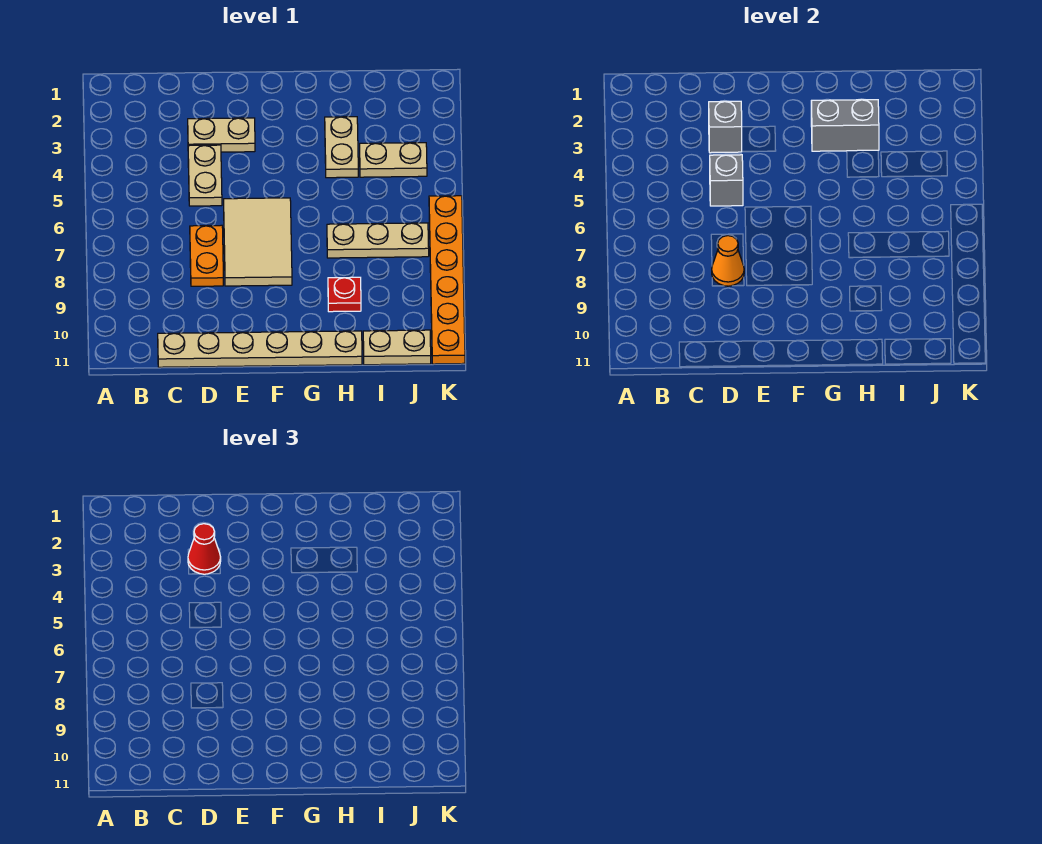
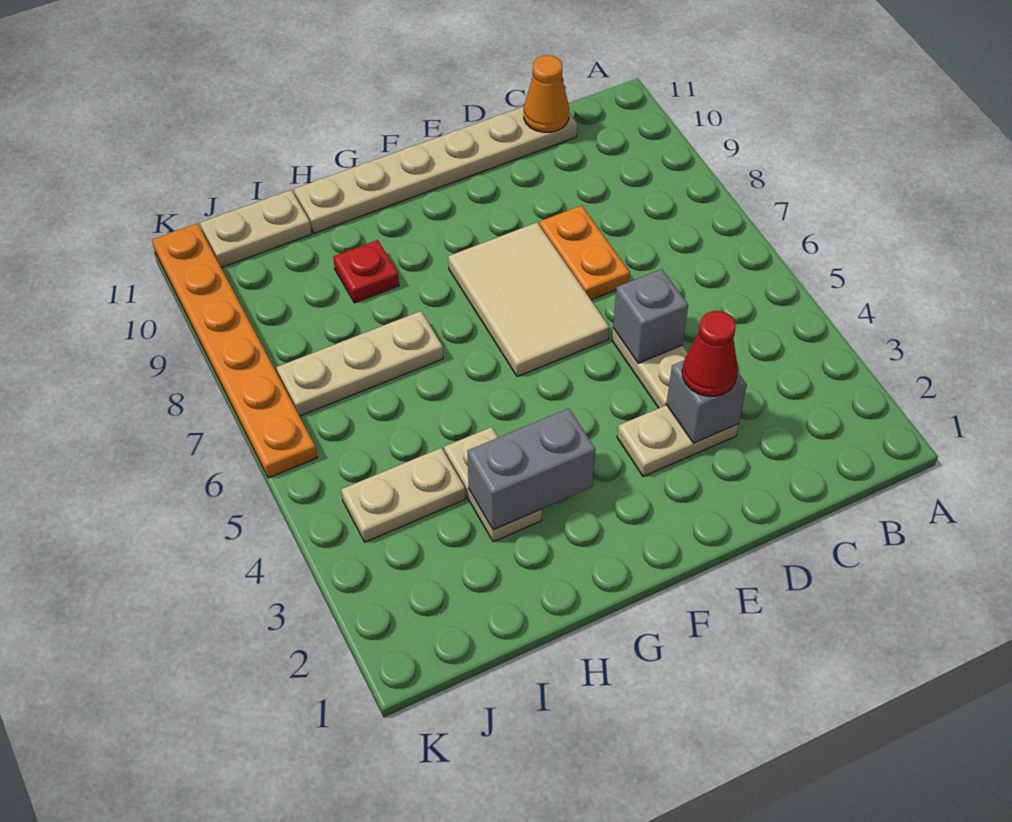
orange cone D8 level 2 -> orange cone C11 level 2

